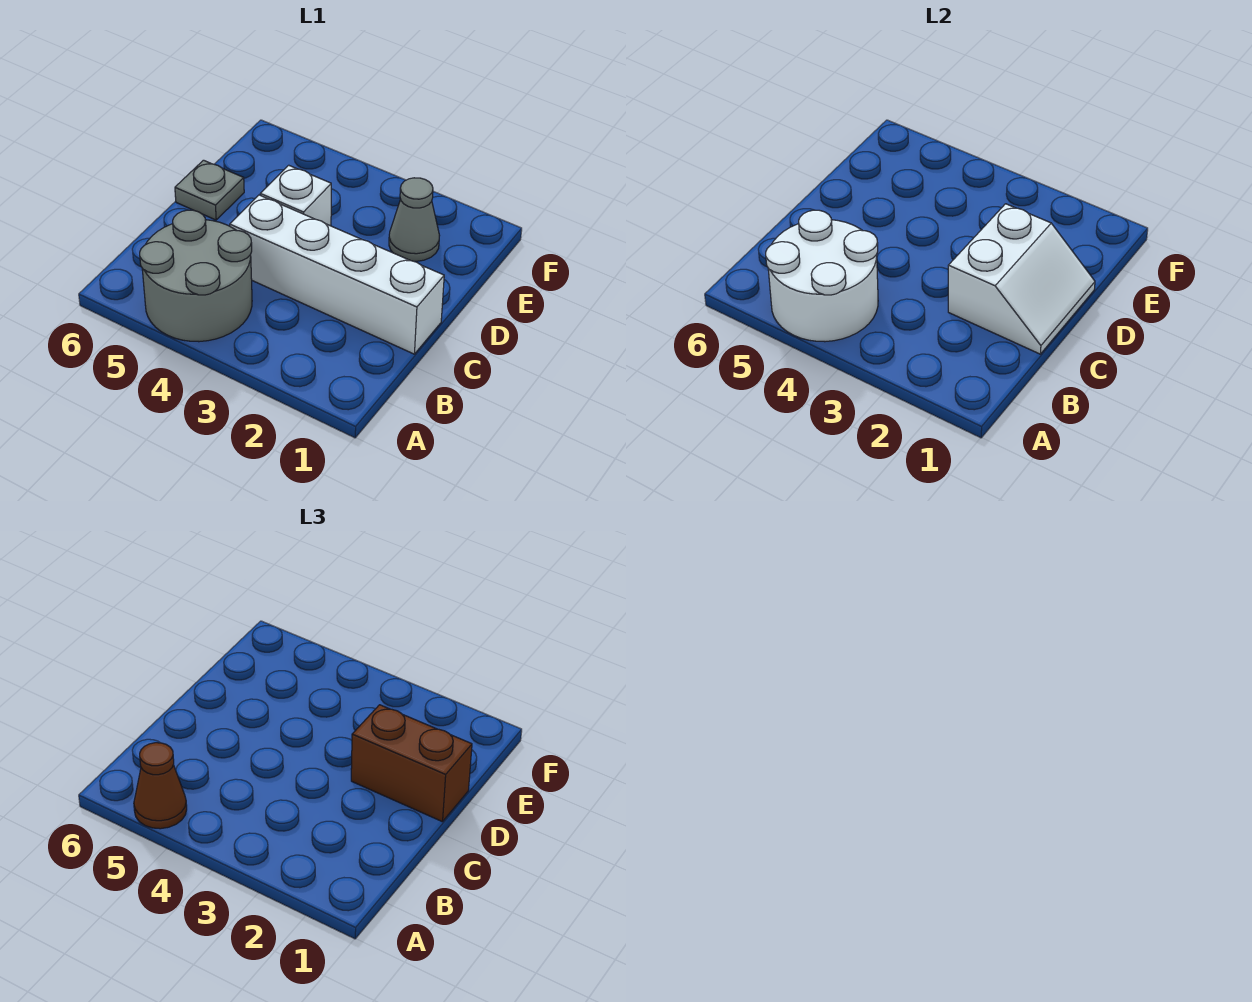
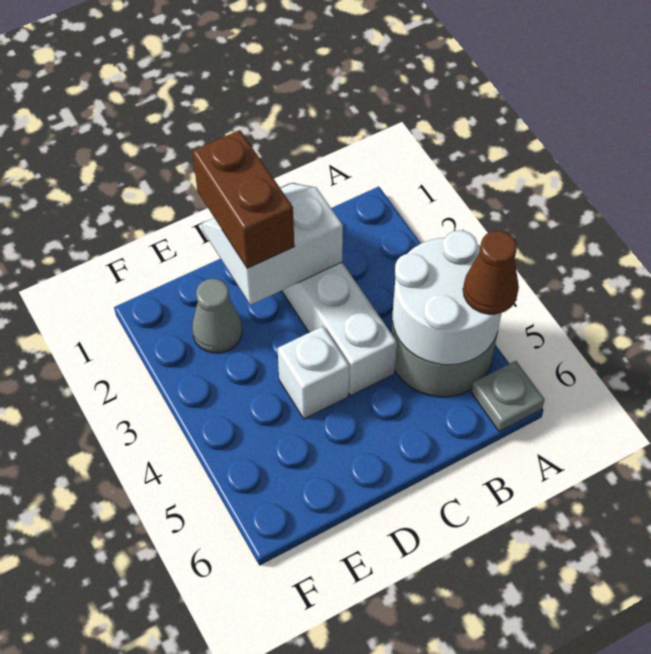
grey plate D6 level 1 -> grey plate A6 level 1

